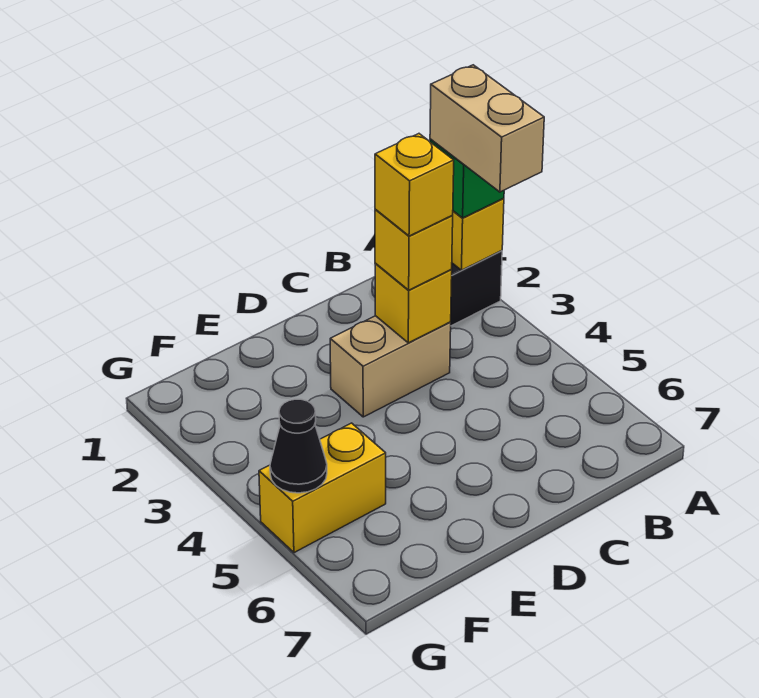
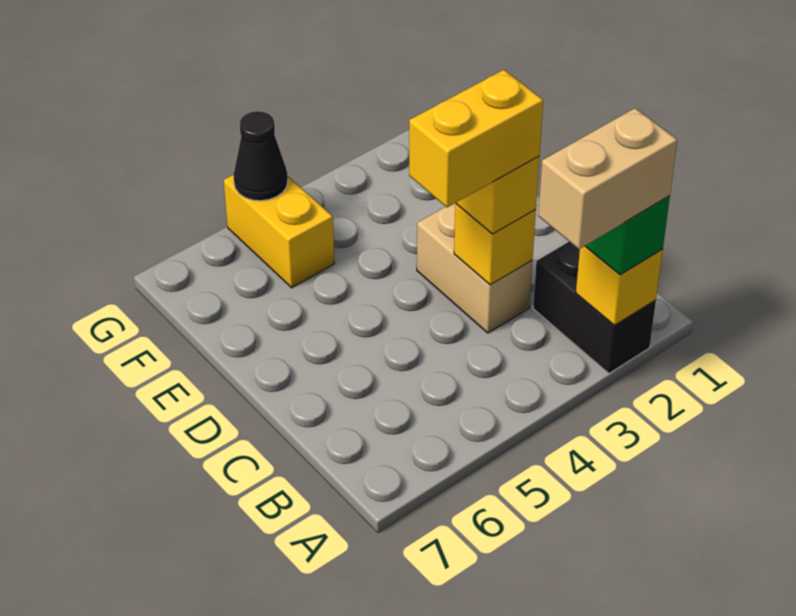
yellow brick C3 level 4 -> yellow brick C3:C4 level 4

